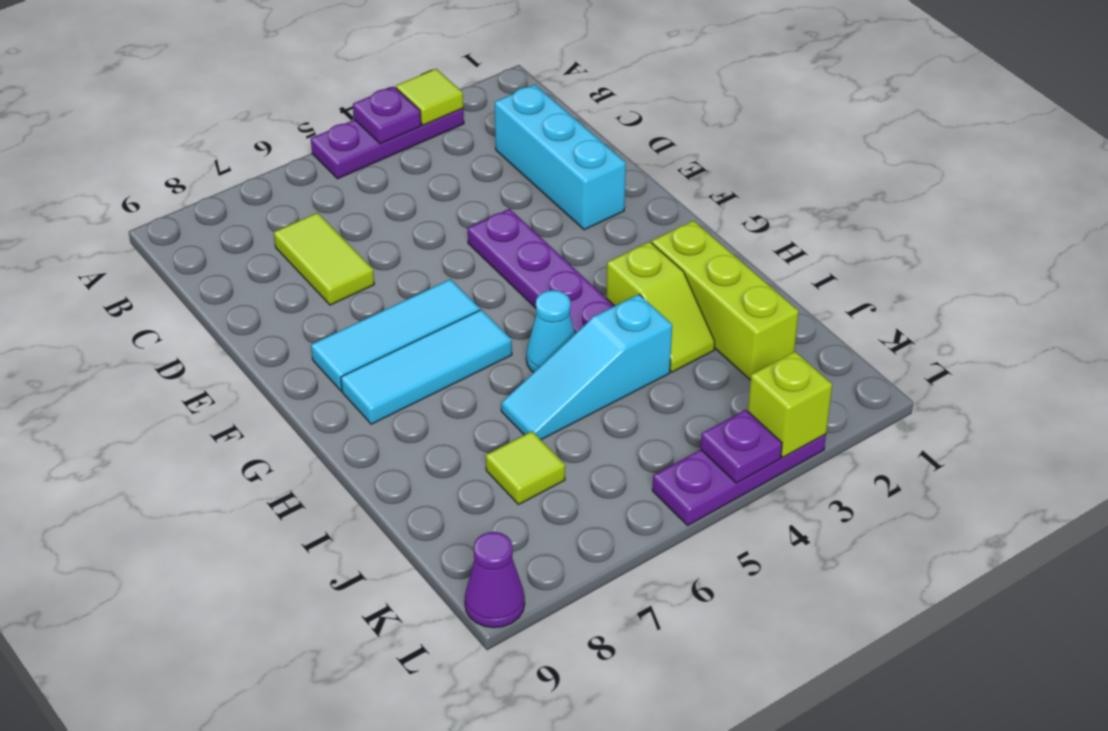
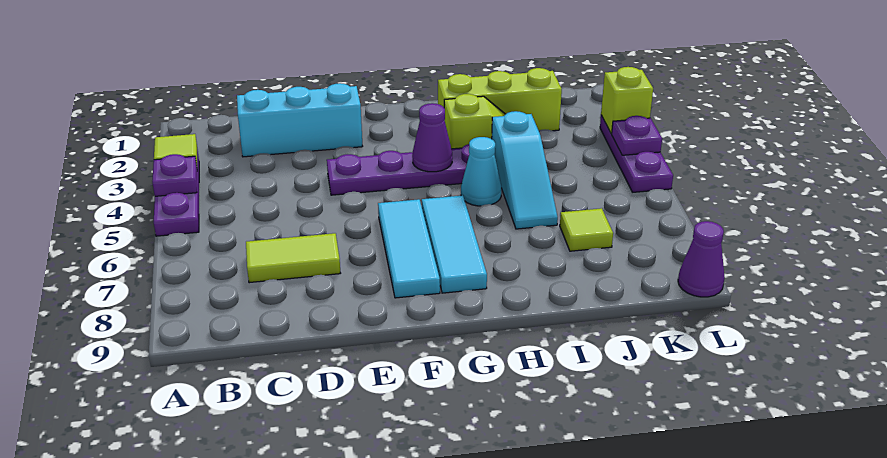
none -> purple cone G4 level 2

